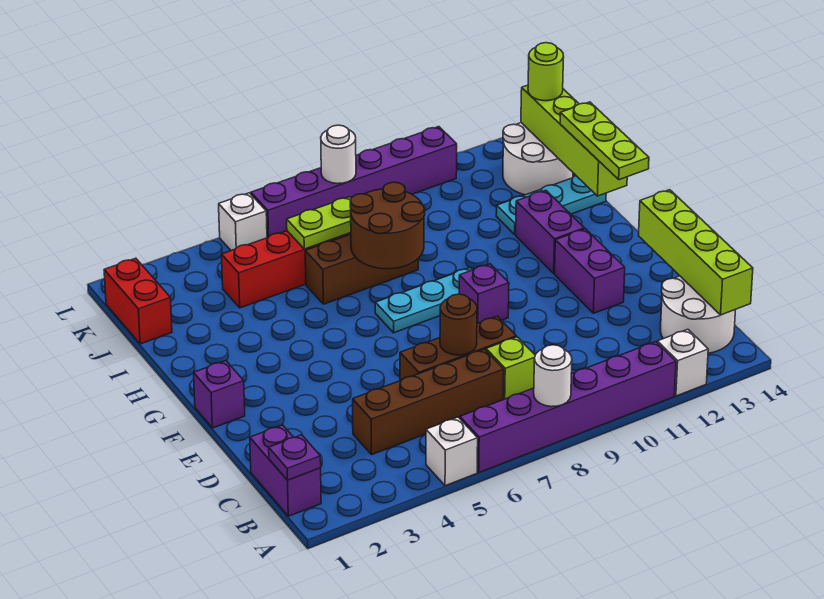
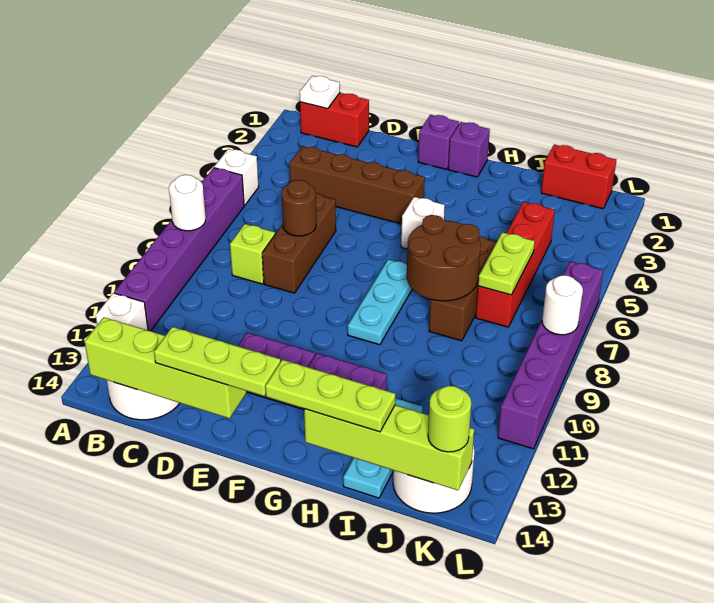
purple brick B1:C1 level 1 -> red brick B1:C1 level 1
purple plate B1 level 2 -> white plate B1 level 2
brown brick C4:C7 level 1 -> brown brick C4:F4 level 1
none -> lime plate D14:F14 level 3
purple brick F9 level 1 -> purple brick G1 level 1
white brick L5 level 1 -> white brick G5 level 1

